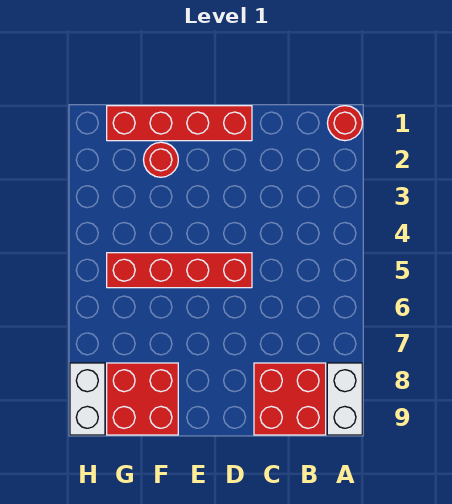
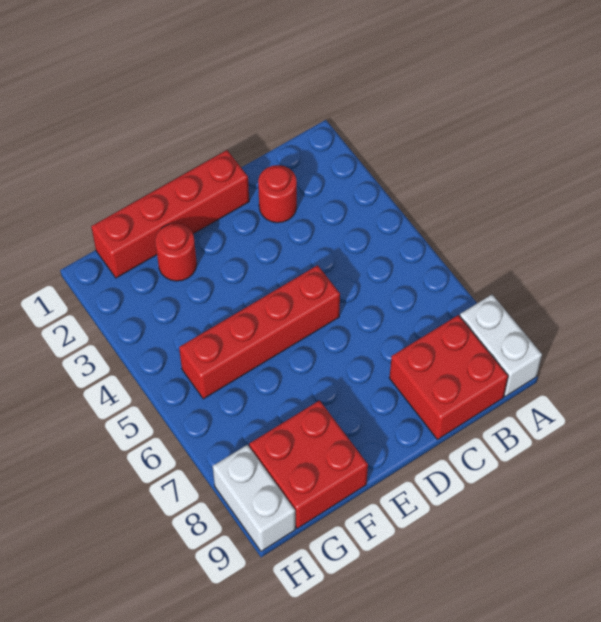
red round brick A1 level 1 -> red round brick C2 level 1

